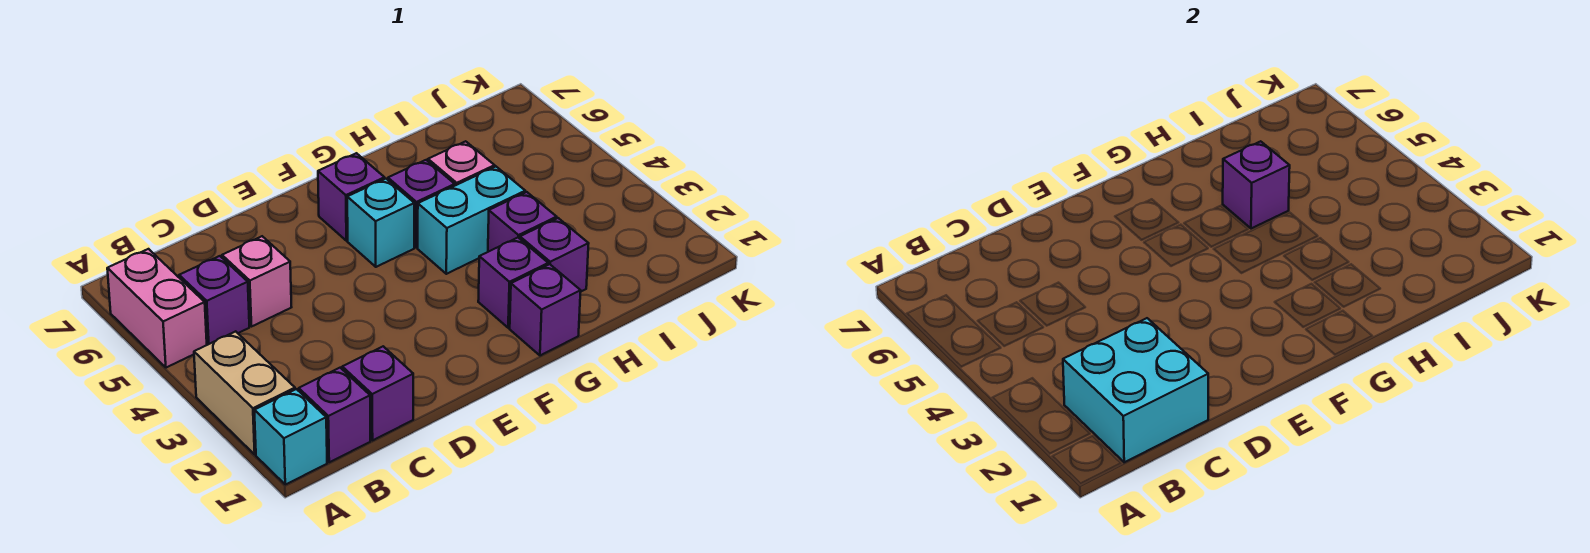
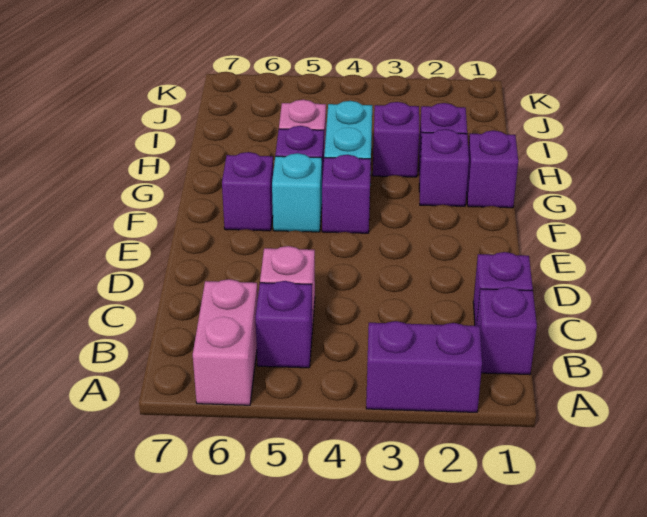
cyan brick A1 level 1 -> none
tan brick A2:A3 level 1 -> purple brick A2:A3 level 1
pink brick A5:A6 level 1 -> pink brick A6:B6 level 1
cyan brick B1:C2 level 2 -> none
purple brick H5 level 2 -> purple brick F4 level 1

